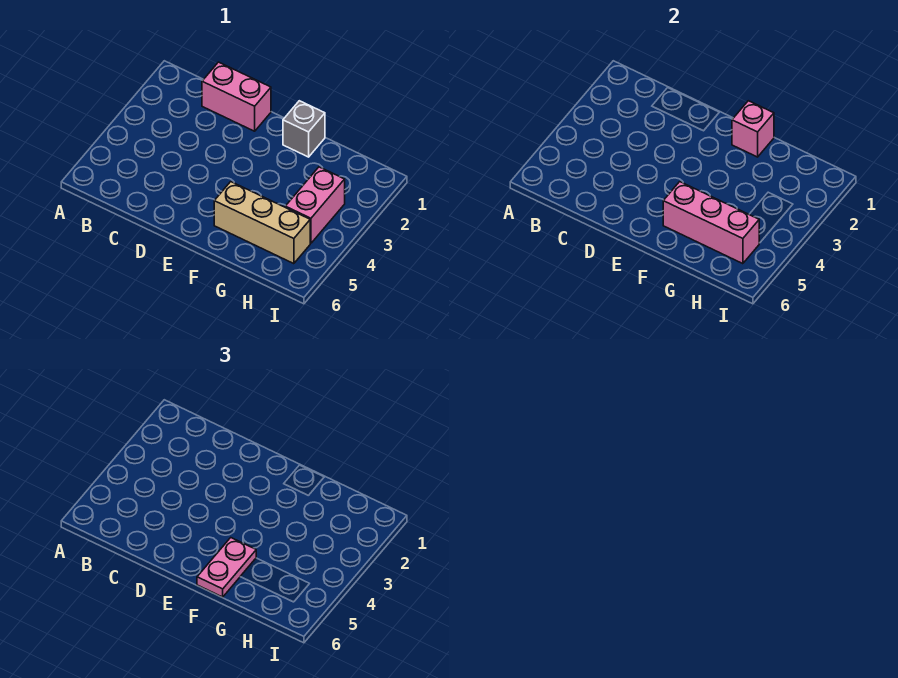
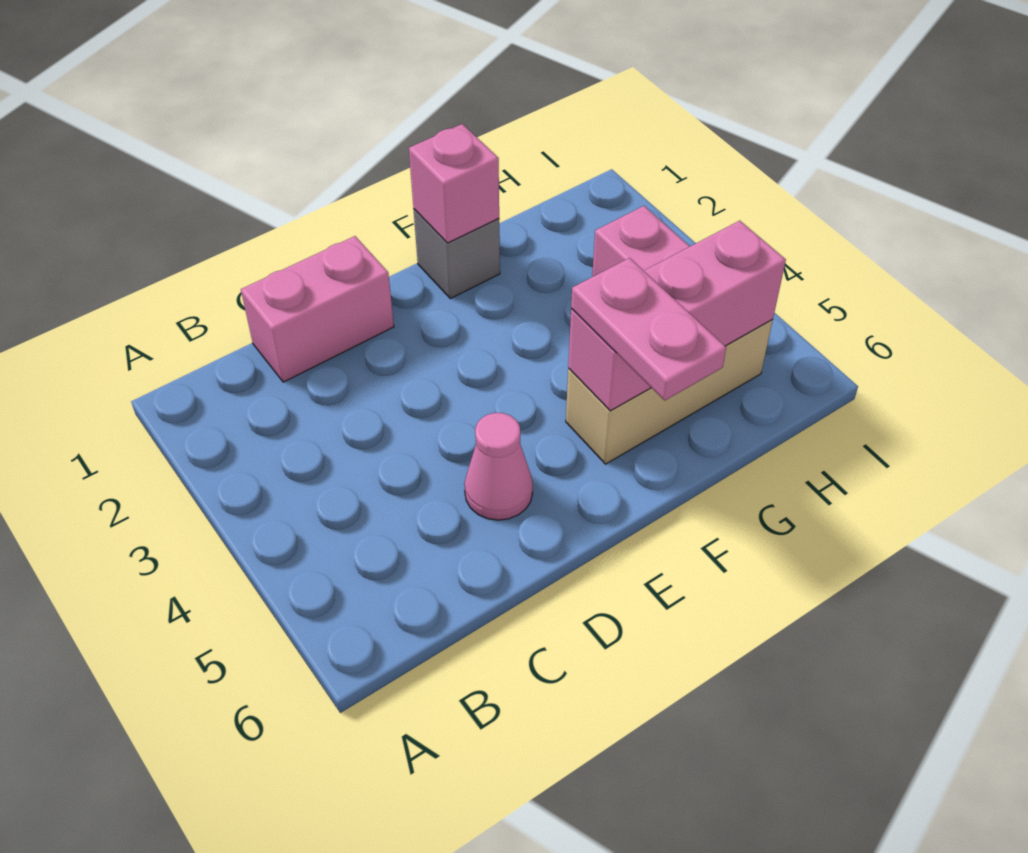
none -> pink cone D5 level 1

